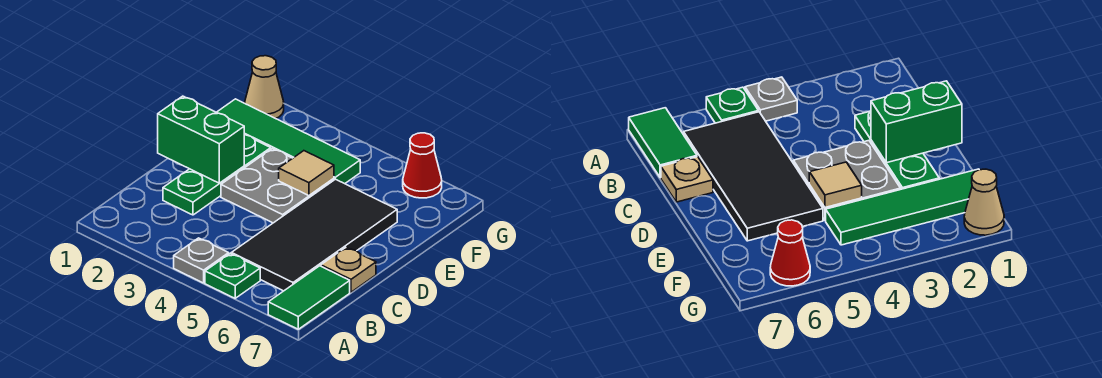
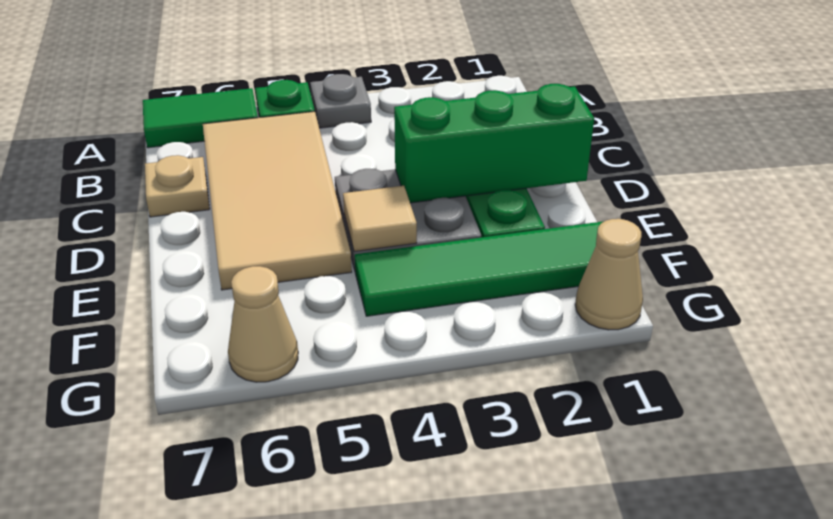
green tile A7:B7 level 1 -> green tile A6:A7 level 1
black tile B5:E6 level 1 -> tan tile B5:E6 level 1
green brick D1:D2 level 2 -> green brick D1:D3 level 2
red cone G6 level 1 -> tan cone G6 level 1

